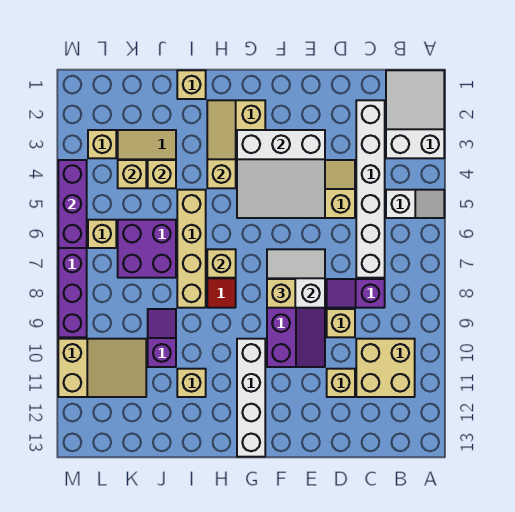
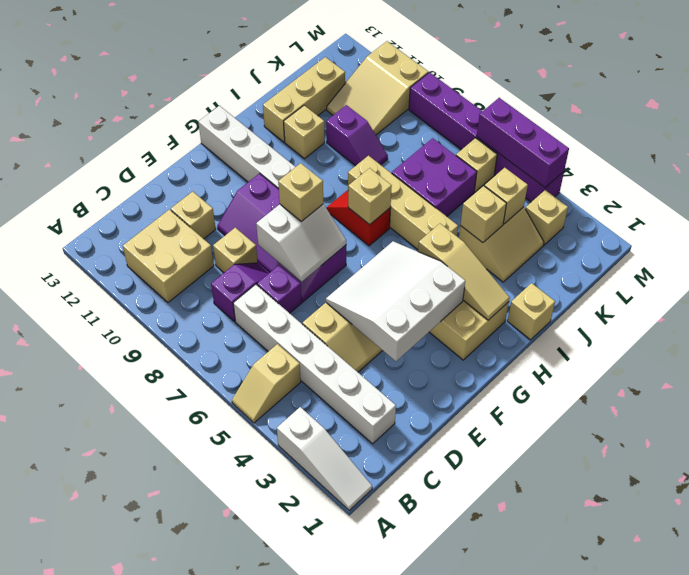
white slope A1:B3 level 1 top 3 -> white slope A1:A3 level 1 top 3
white slope A5:B5 level 1 top B -> tan slope A5:B5 level 1 top B
none -> purple brick D7 level 1
none -> tan brick I12:K12 level 1

